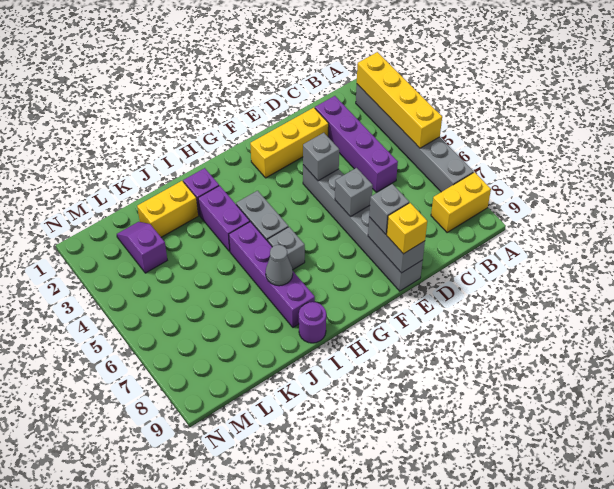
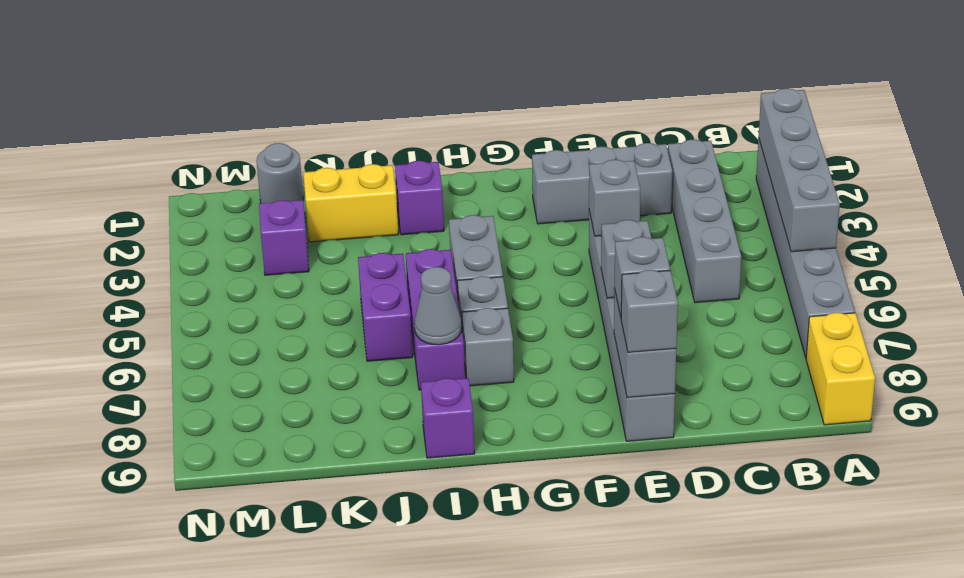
yellow brick A2:A5 level 2 -> grey brick A2:A5 level 2
yellow brick A8:B8 level 1 -> yellow brick A8:A9 level 1
purple brick C2:C5 level 1 -> grey brick C2:C5 level 1
yellow brick D2:F2 level 1 -> grey brick D2:F2 level 1
yellow brick E9 level 3 -> grey brick E9 level 3
none -> grey brick H7 level 1
purple brick I3:I4 level 1 -> purple brick J5:J6 level 1
purple brick I5:I8 level 1 -> purple brick I5:I7 level 1
purple round brick I9 level 1 -> purple brick I9 level 1
none -> grey round brick L1 level 1

